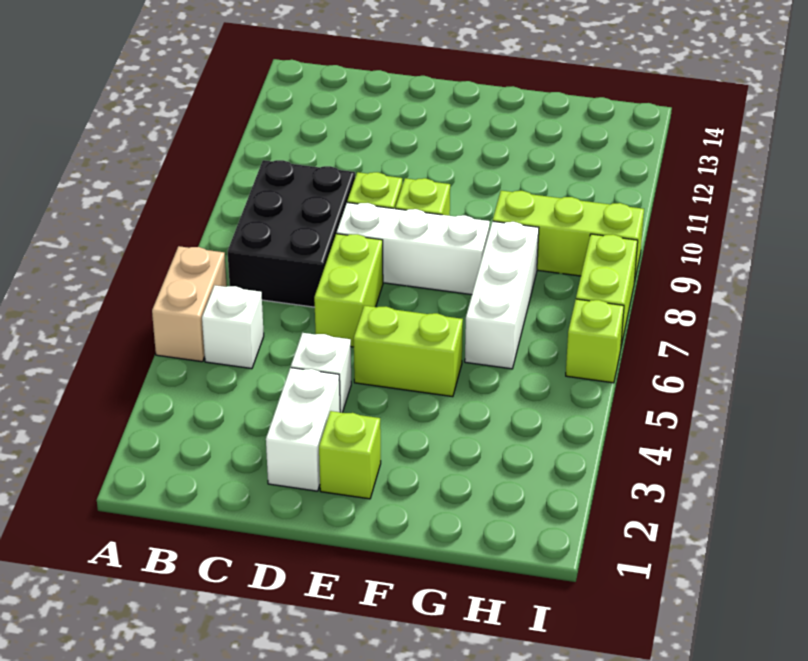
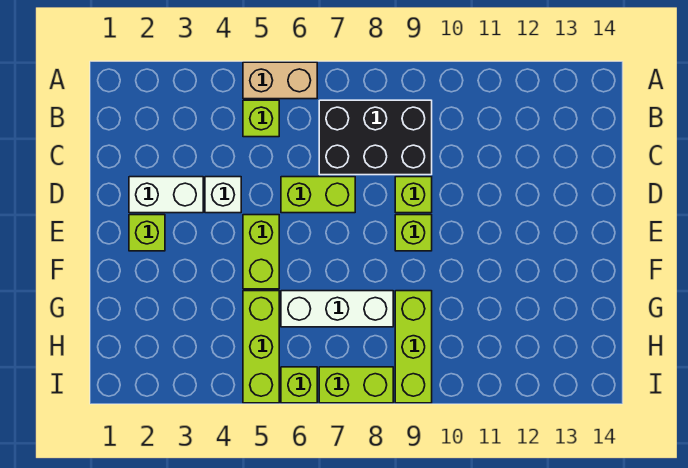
white brick B5 level 1 -> lime brick B5 level 1
white brick D8:F8 level 1 -> none
none -> lime brick G5:I5 level 1

